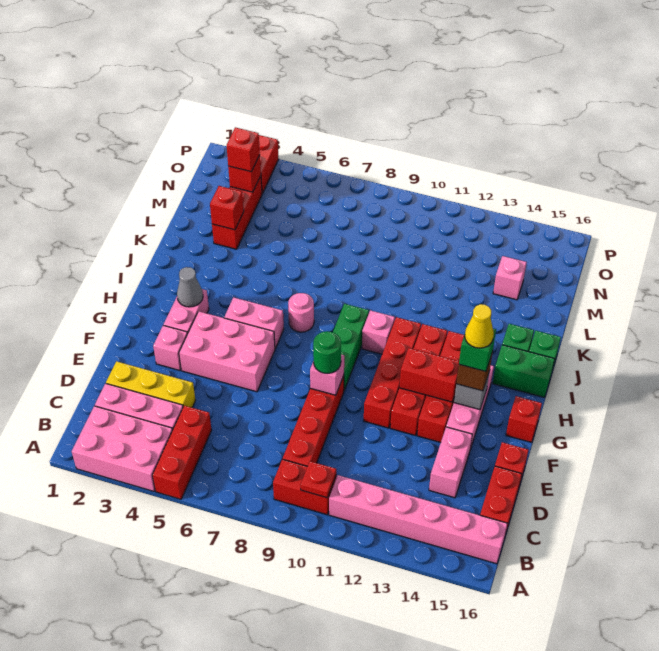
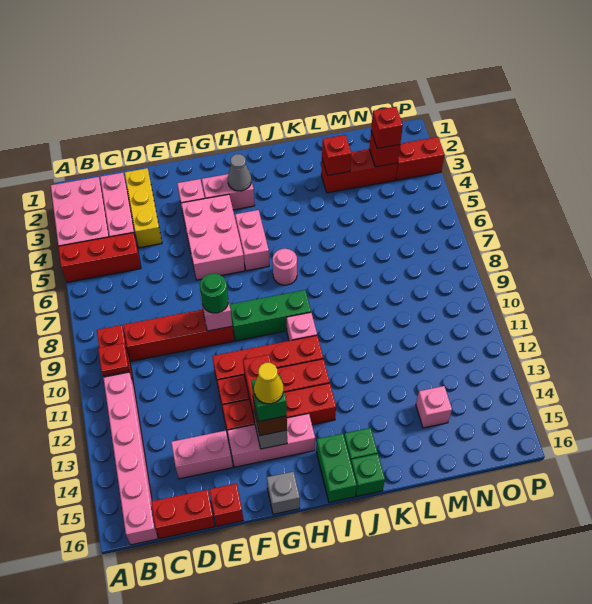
red brick G16 level 1 -> grey brick G16 level 1

